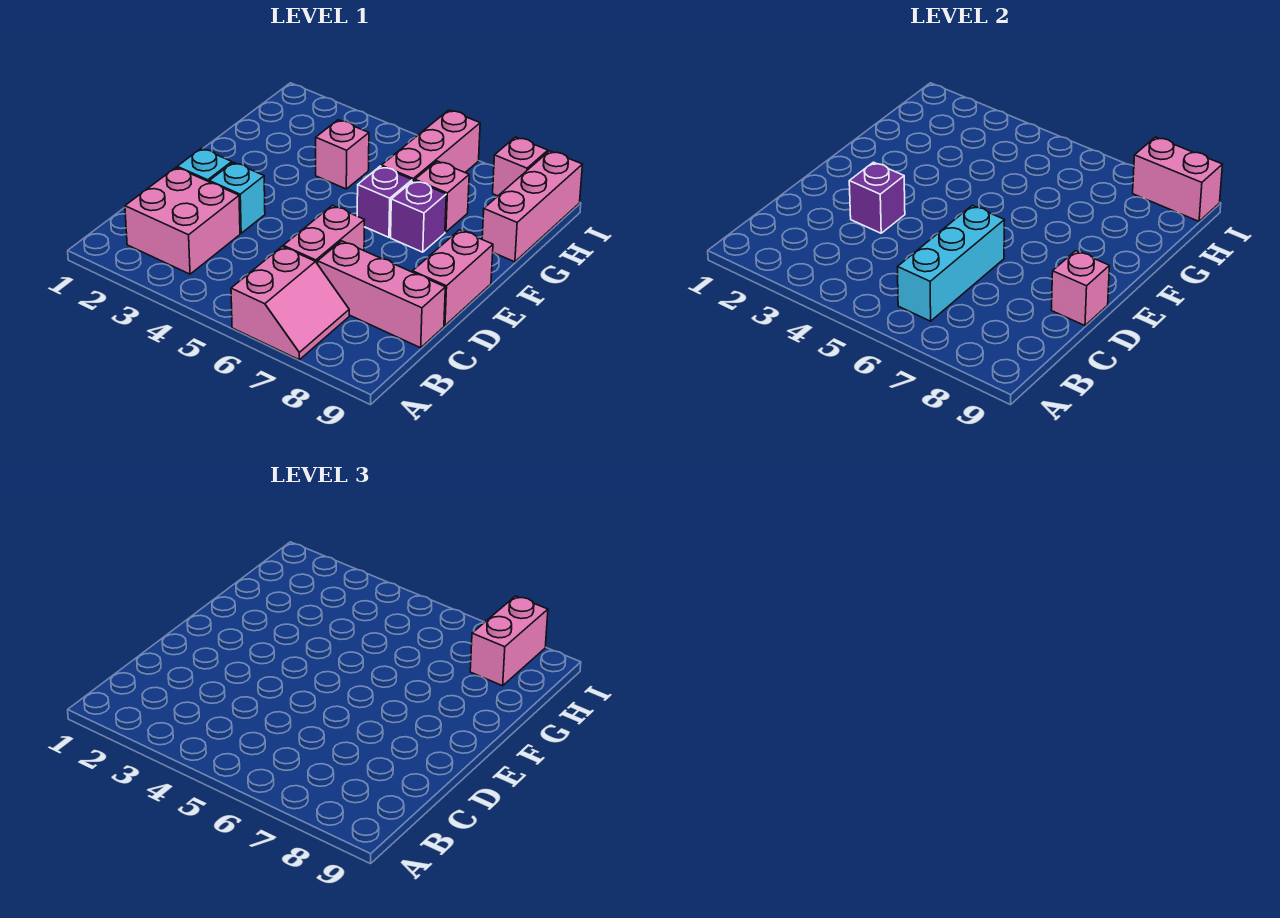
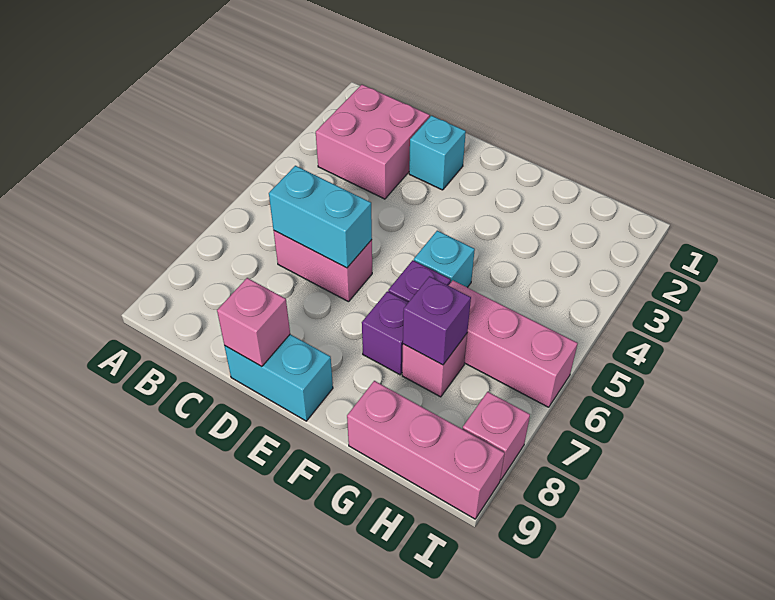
pink slope A6:B7 level 1 top 6 -> none
cyan brick B6:D6 level 2 -> cyan brick C6:D6 level 2
pink brick C7:C9 level 1 -> none
cyan brick D3 level 1 -> cyan brick F5 level 1
purple brick D3 level 2 -> purple brick G7 level 2
pink brick D9:E9 level 1 -> cyan brick D9:E9 level 1
pink brick G4 level 1 -> none
pink brick H8:I8 level 3 -> none
pink brick I8:I9 level 2 -> none

